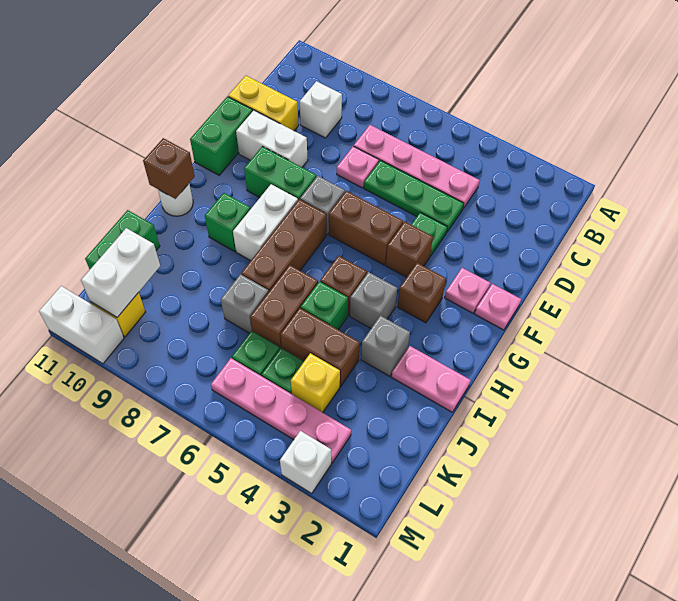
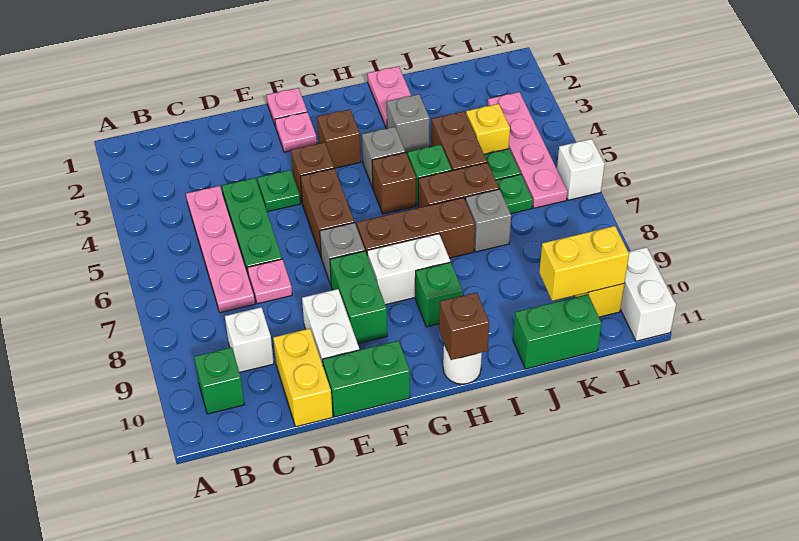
none -> green brick B10 level 1
white brick K10:L10 level 2 -> yellow brick K10:L10 level 2
white brick M3 level 1 -> white brick M6 level 1

